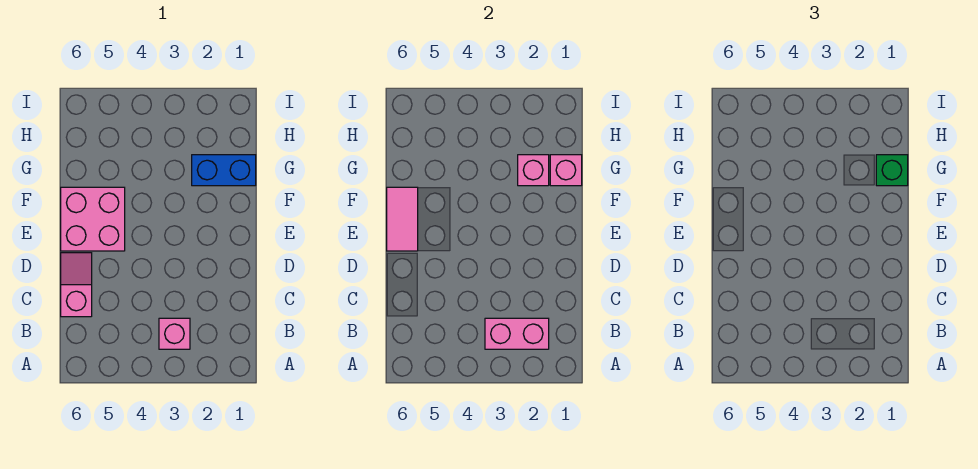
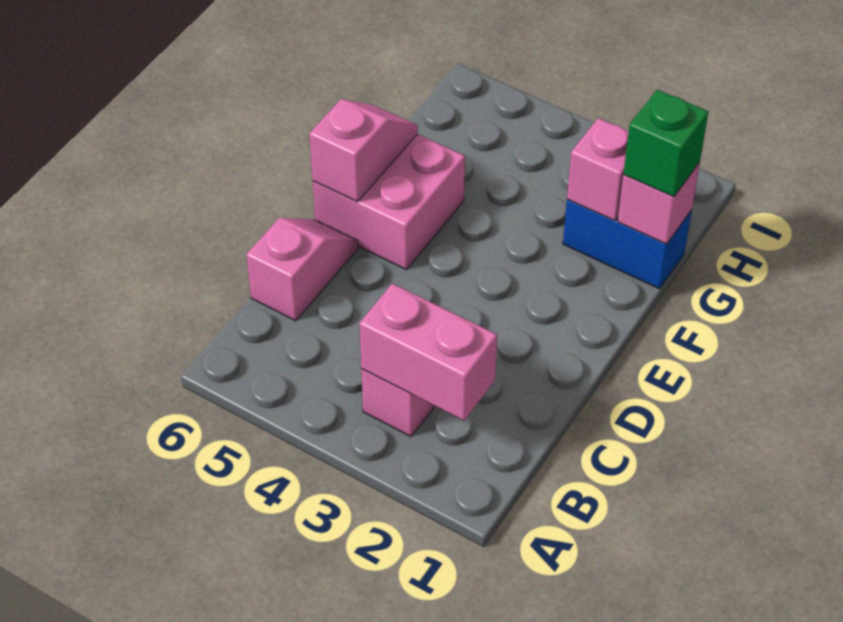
pink tile E6:F6 level 2 -> pink slope E6:F6 level 2 top E

